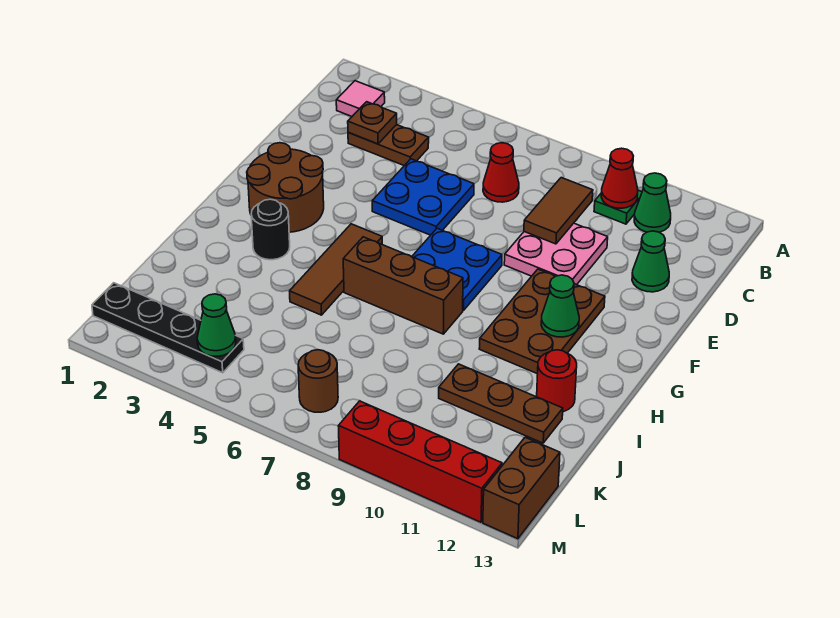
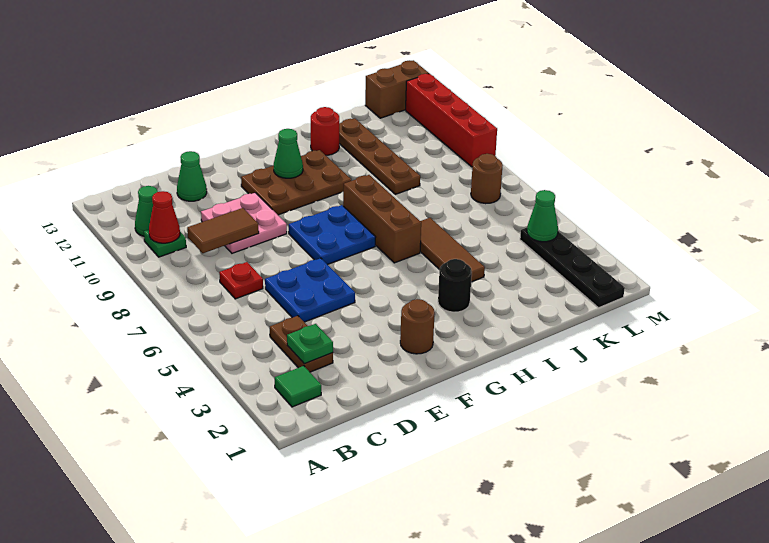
pink tile B2 level 1 -> green tile B2 level 1
brown plate C3 level 2 -> green plate C3 level 2
red cone C7 level 1 -> red plate C7 level 1
brown round brick F2:G3 level 1 -> brown round brick F2 level 1
brown tile G5:I5 level 1 -> brown tile I4:I6 level 1
brown plate J10:J12 level 1 -> brown plate J9:J12 level 1

